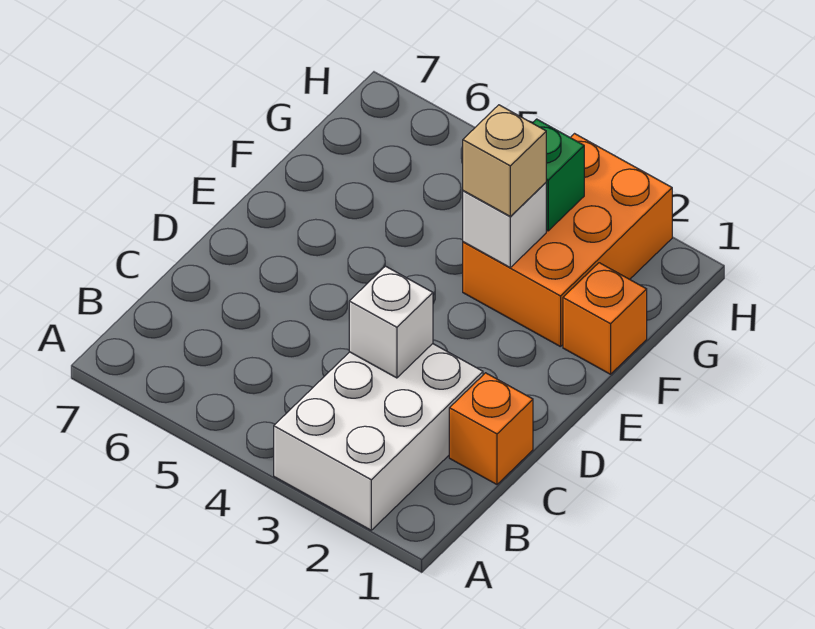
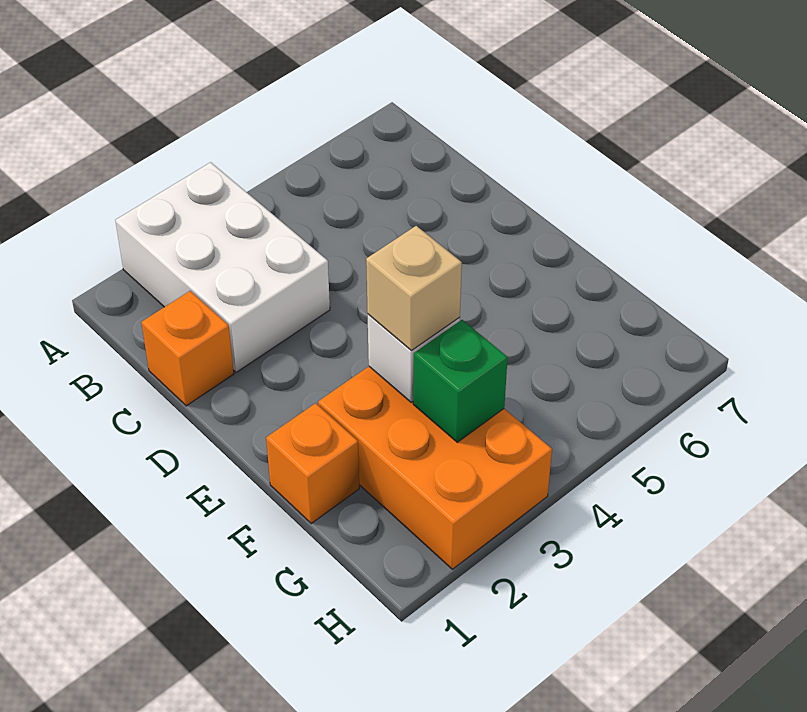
white brick C3 level 2 -> none

